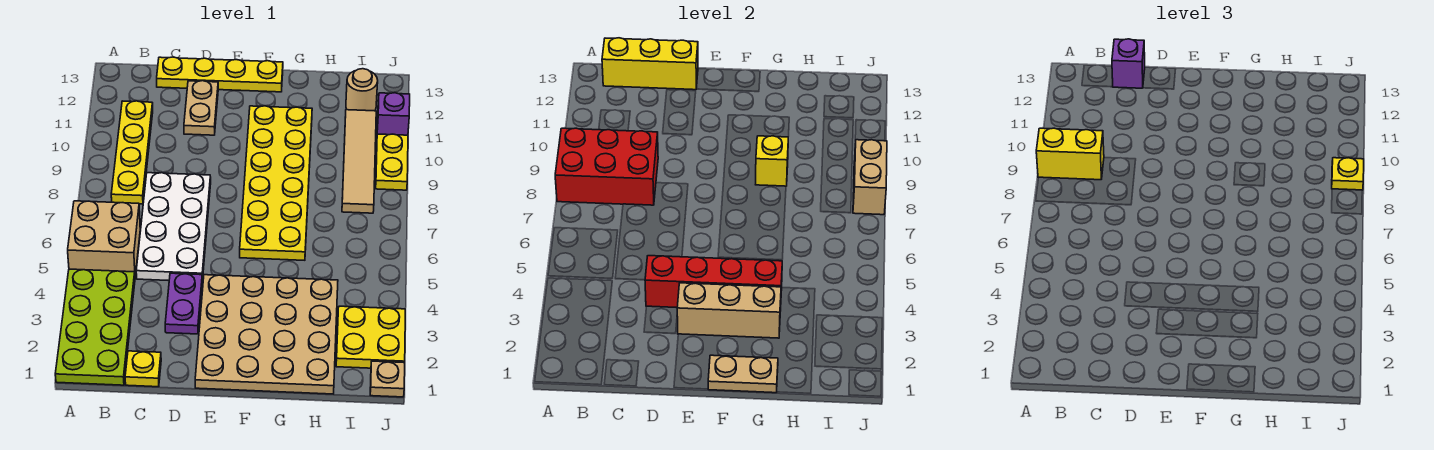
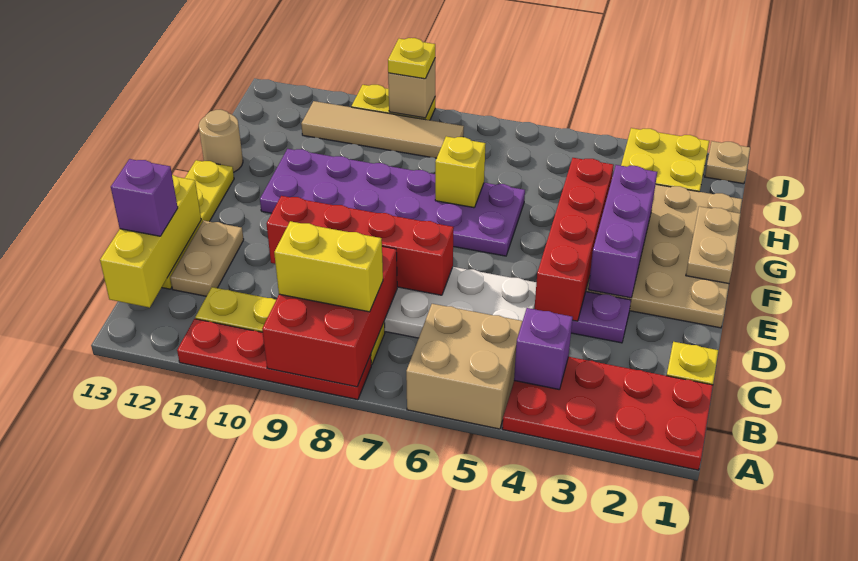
lime plate A1:B4 level 1 -> red plate A1:B4 level 1
none -> red plate A8:A11 level 1
yellow brick A9:B9 level 3 -> yellow brick B8:B9 level 3
none -> red brick D7:D10 level 2
tan plate D11:D12 level 1 -> tan plate C12:D12 level 1
tan brick E3:G3 level 2 -> purple brick E3:G3 level 2
yellow plate F6:G11 level 1 -> purple plate F6:G11 level 1
yellow brick G9 level 2 -> yellow brick G7 level 2
tan round brick I12 level 1 -> tan round brick G13 level 1
tan brick J8:J9 level 2 -> tan brick J9 level 2
purple brick J11 level 1 -> purple brick B4 level 2

